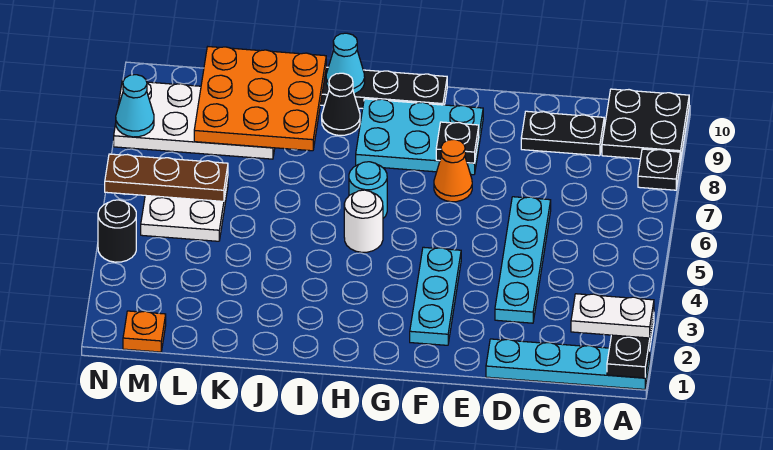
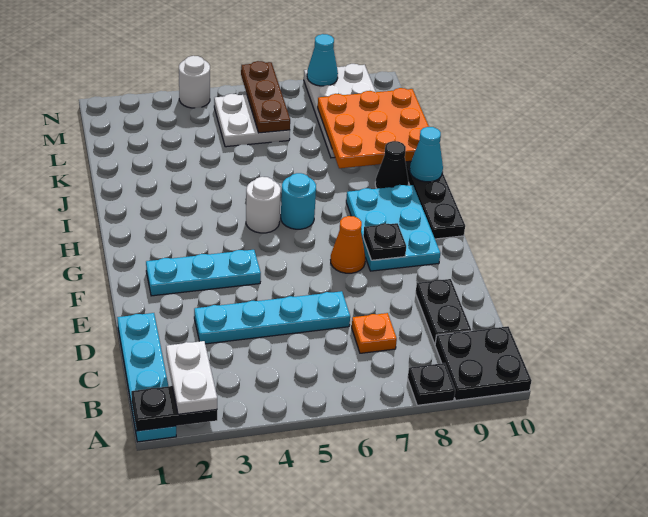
orange plate M1 level 1 -> orange plate C7 level 1
black round brick N4 level 1 -> white round brick N4 level 1

